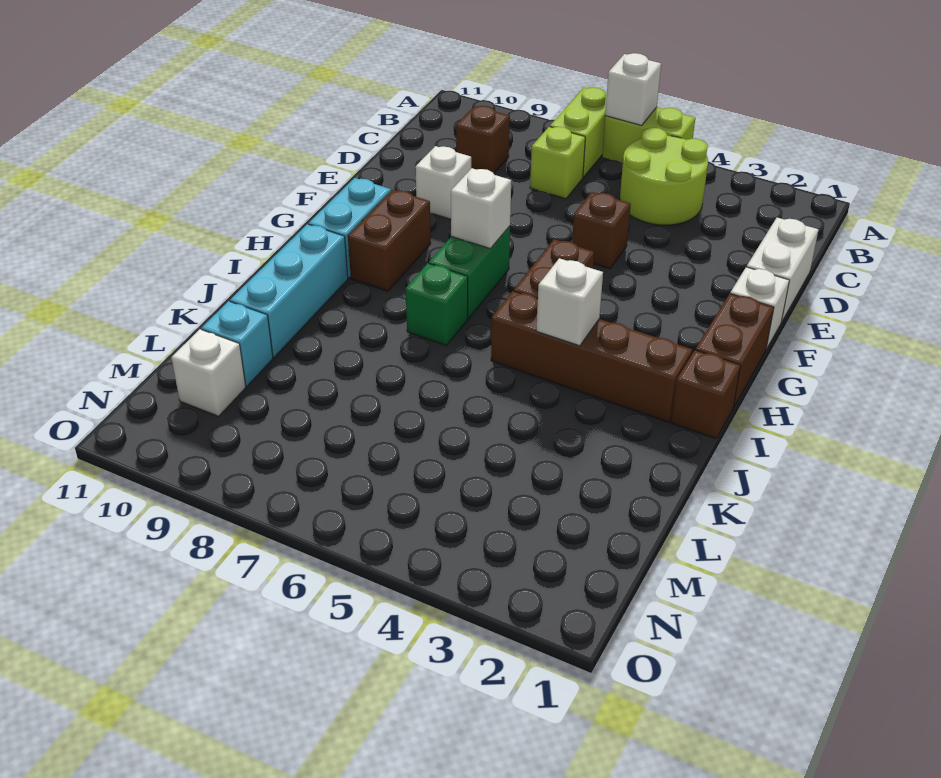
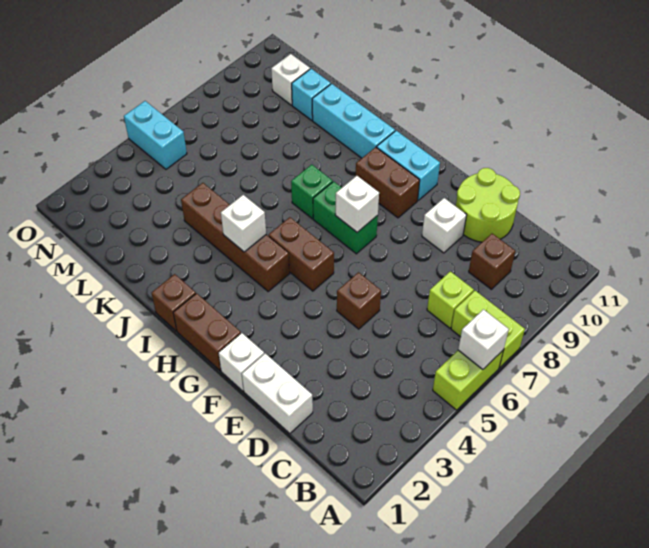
lime round brick B4:C5 level 1 -> lime round brick D10:E11 level 1
brown brick I2:I5 level 1 -> brown brick H4:K4 level 1
none -> cyan brick N5:O5 level 1

